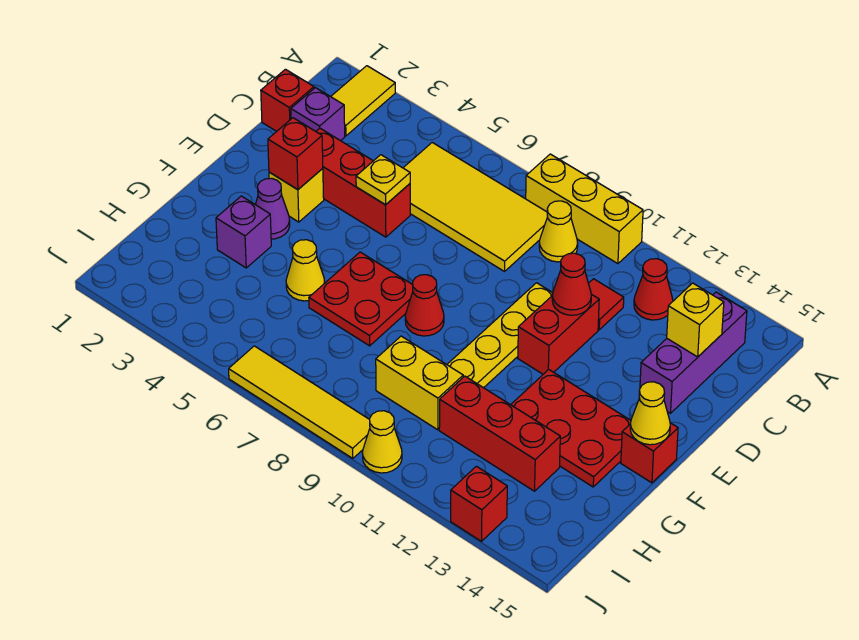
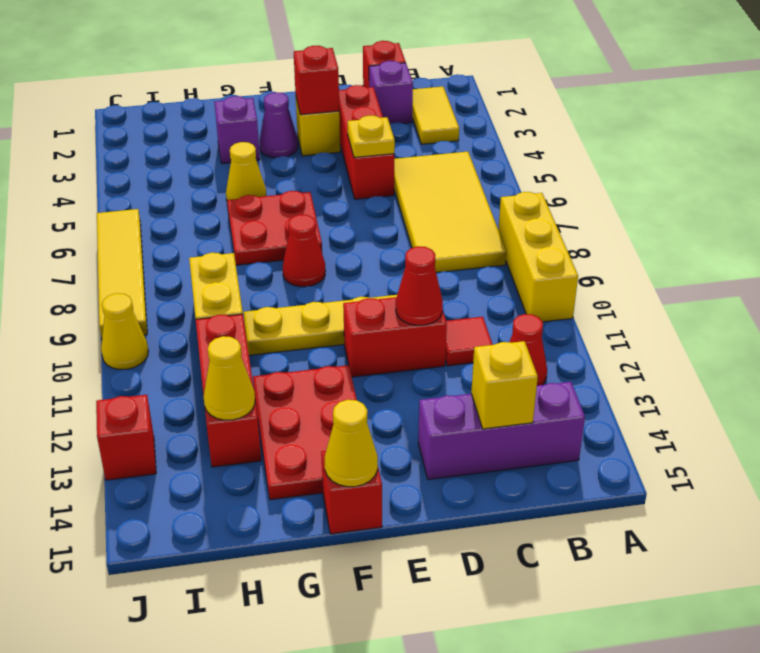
yellow tile A2:B2 level 1 -> yellow tile B2:B3 level 1
yellow cone B9 level 1 -> yellow cone H13 level 2

